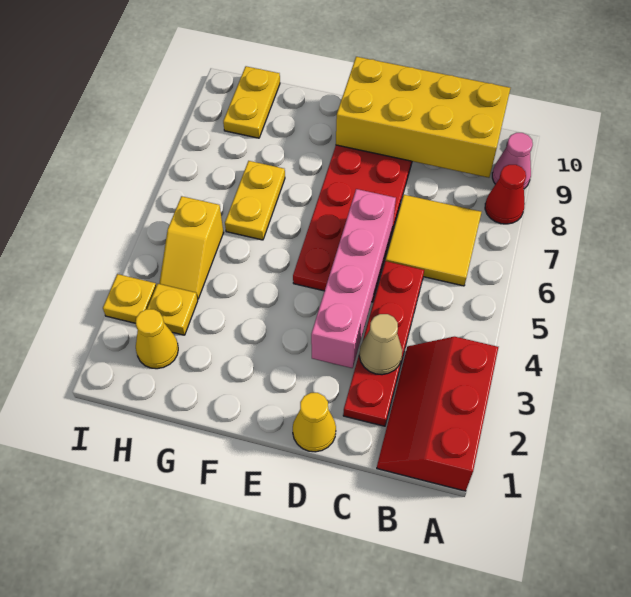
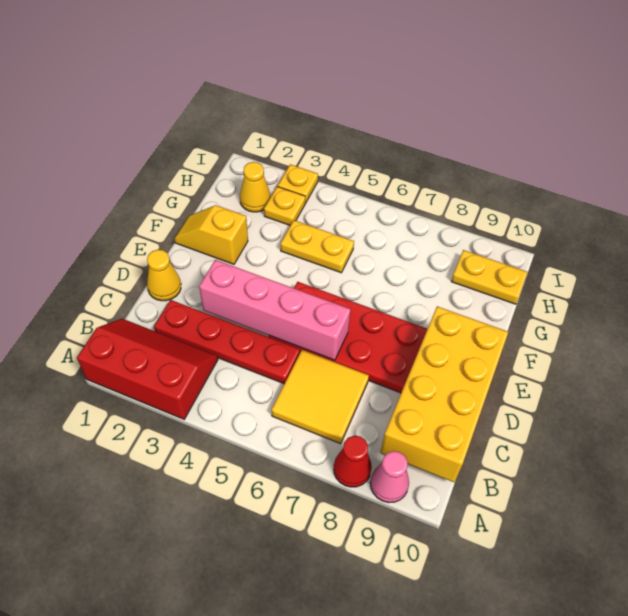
tan cone C3 level 2 -> none
yellow plate G6:G7 level 1 -> yellow plate G4:G5 level 1
yellow slope H4:H5 level 1 top 5 -> yellow slope F1:F2 level 1 top 2

